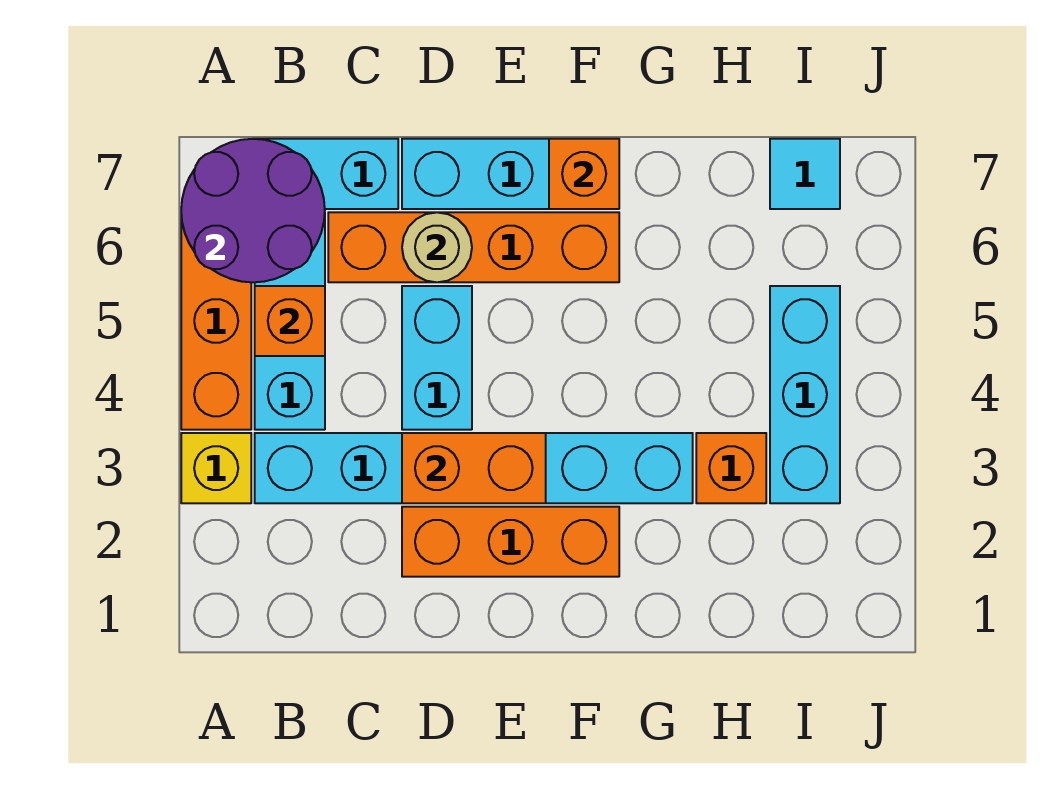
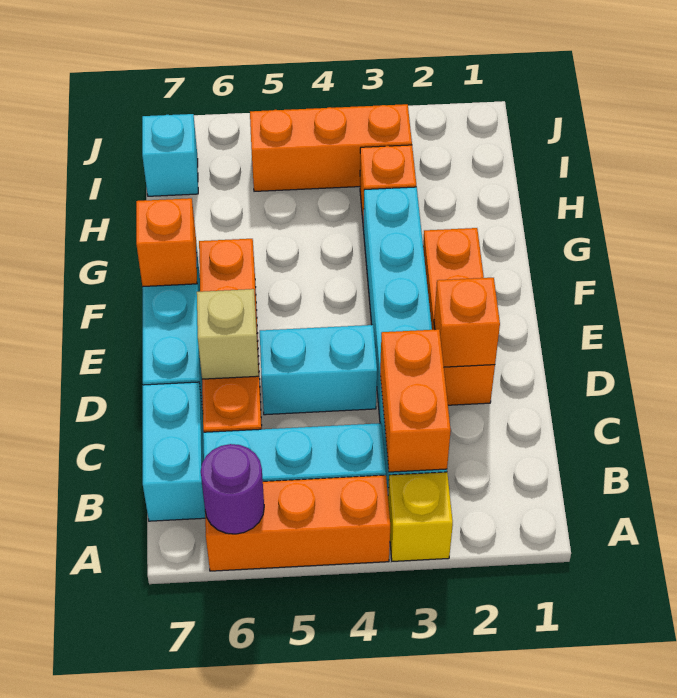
purple round brick A6:B7 level 2 -> purple round brick A6 level 2
orange brick B5 level 2 -> orange brick D2 level 2
orange brick D3:E3 level 2 -> orange brick B3:C3 level 2
tan round brick D6 level 2 -> tan brick D6 level 2
cyan brick I3:I5 level 1 -> orange brick I3:I5 level 1
cyan tile I7 level 1 -> cyan brick I7 level 1

